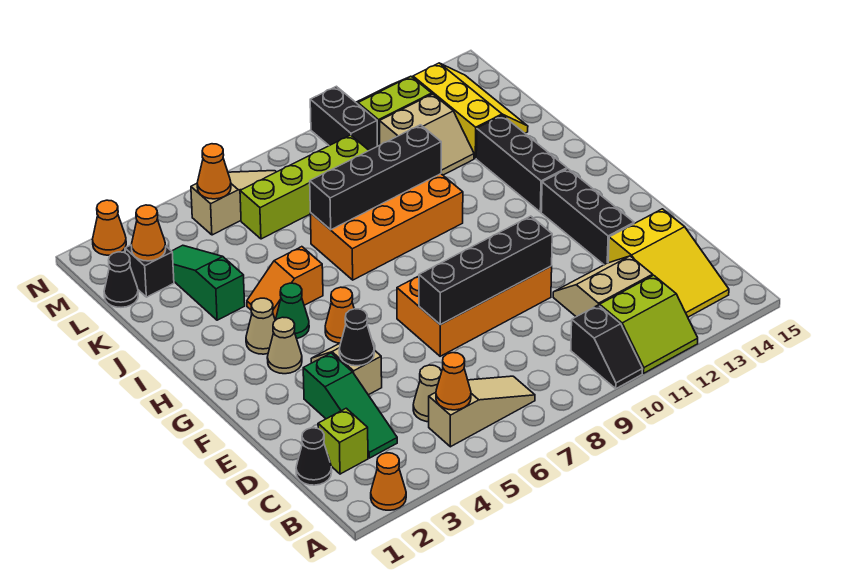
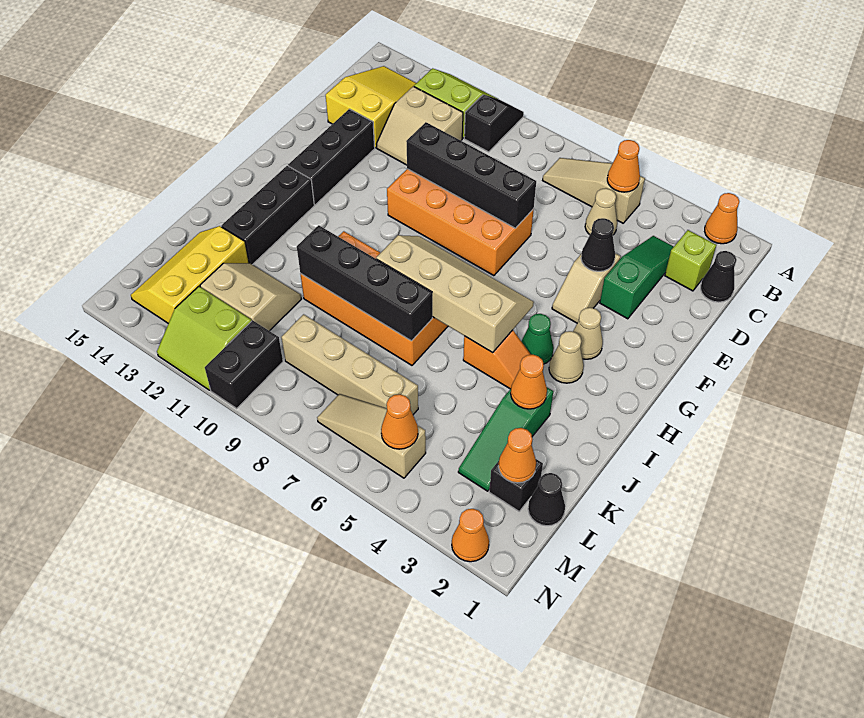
orange cone G5 level 1 -> orange cone J3 level 2
none -> tan slope H5:I8 level 2 top I
lime brick L6:L9 level 1 -> tan brick L6:L9 level 1

